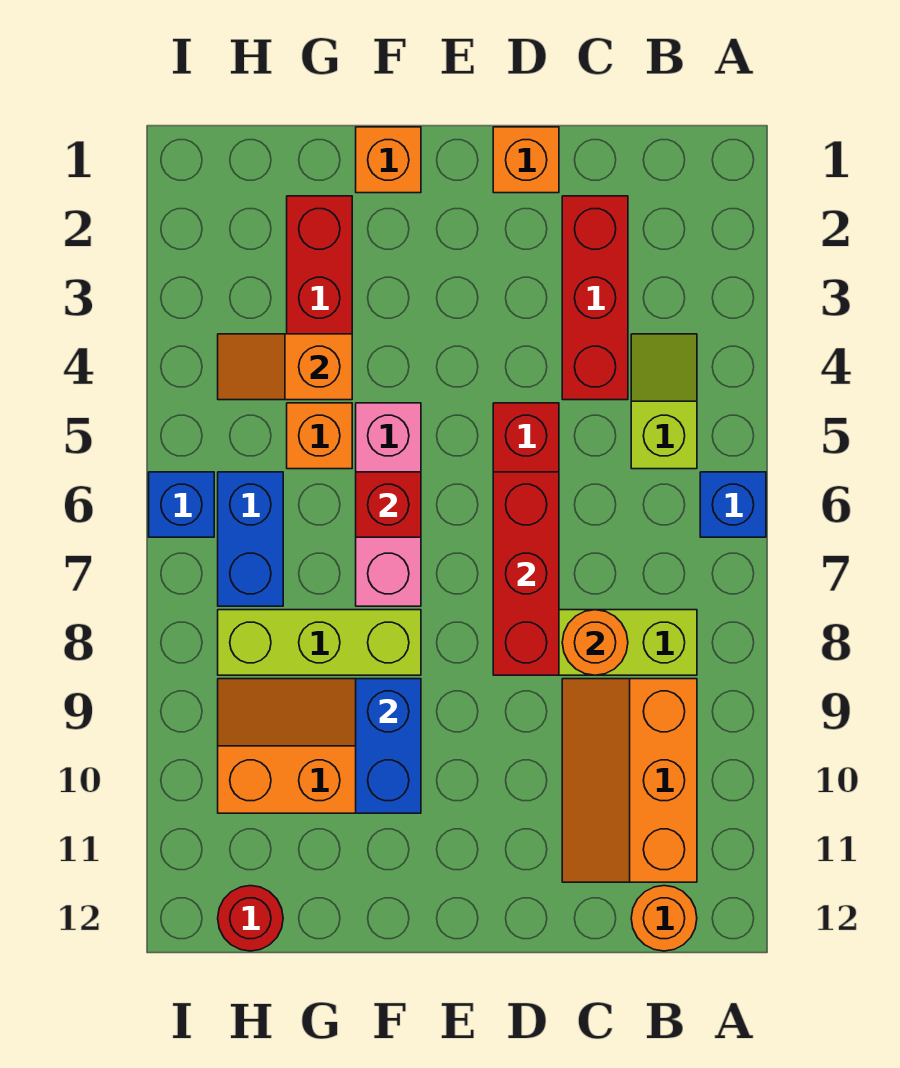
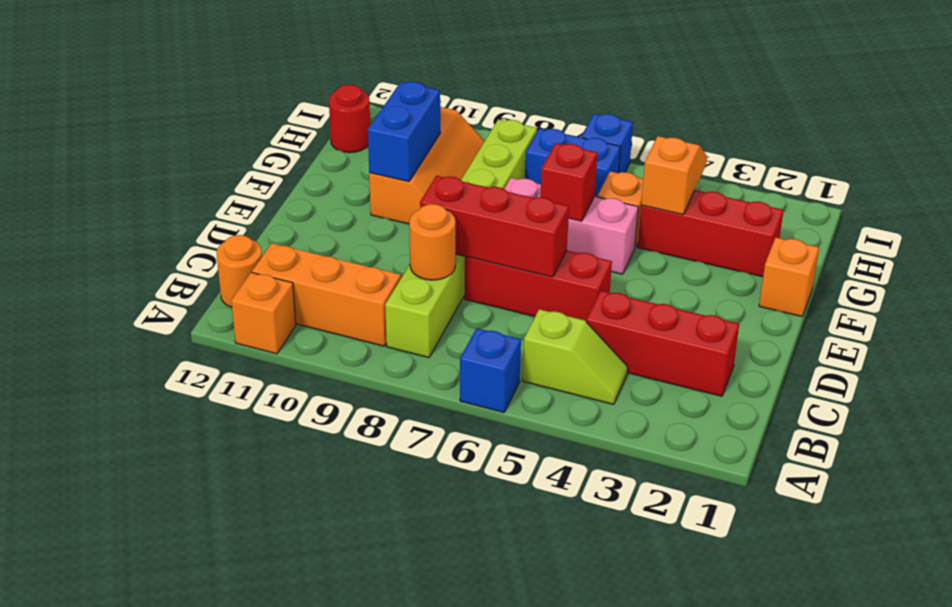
orange brick D1 level 1 -> orange brick A11 level 1
blue brick F9:F10 level 2 -> blue brick F10:G10 level 2

